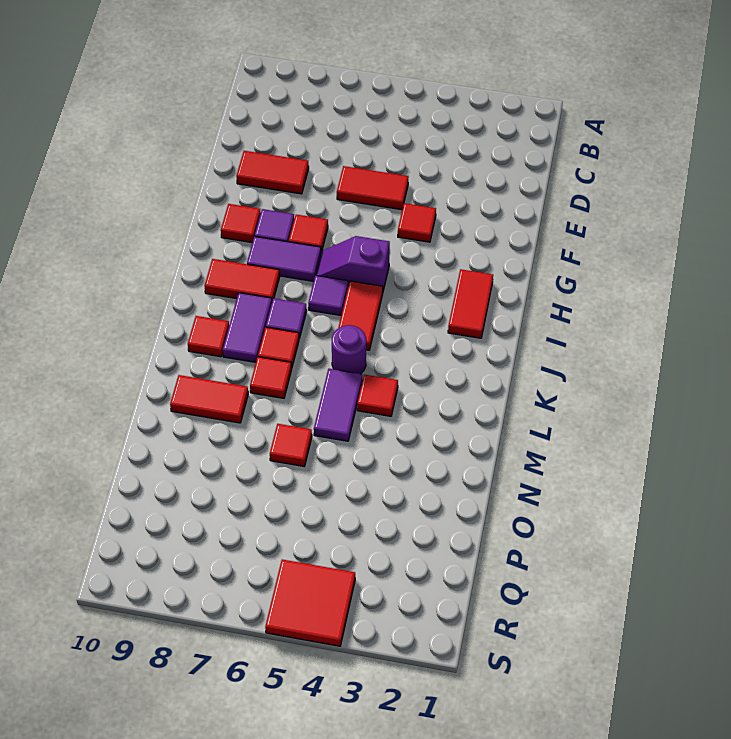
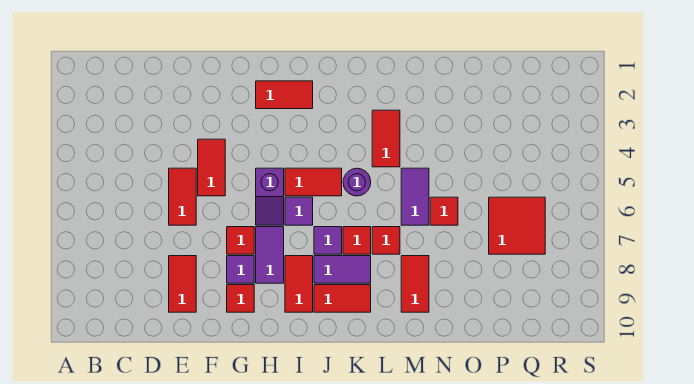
red tile F4 level 1 -> red tile F4:F5 level 1
red tile K9 level 1 -> red tile J9:K9 level 1
red tile L4 level 1 -> red tile L3:L4 level 1
purple tile L5:M5 level 1 -> purple tile M5:M6 level 1
red tile R4:S5 level 1 -> red tile P6:Q7 level 1

